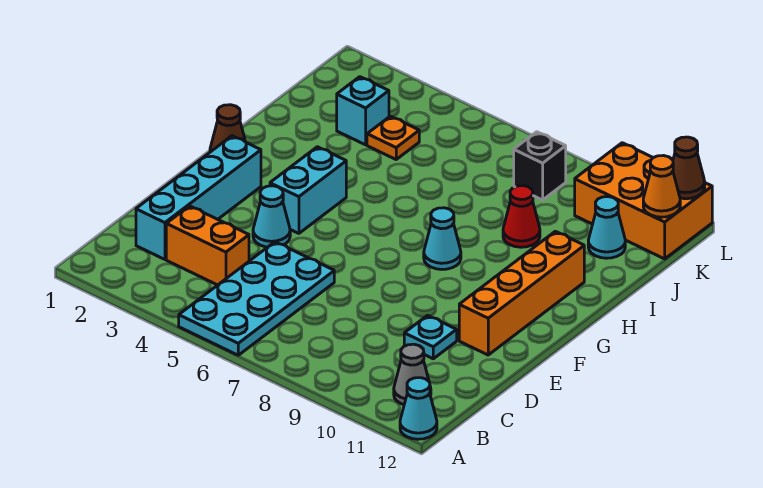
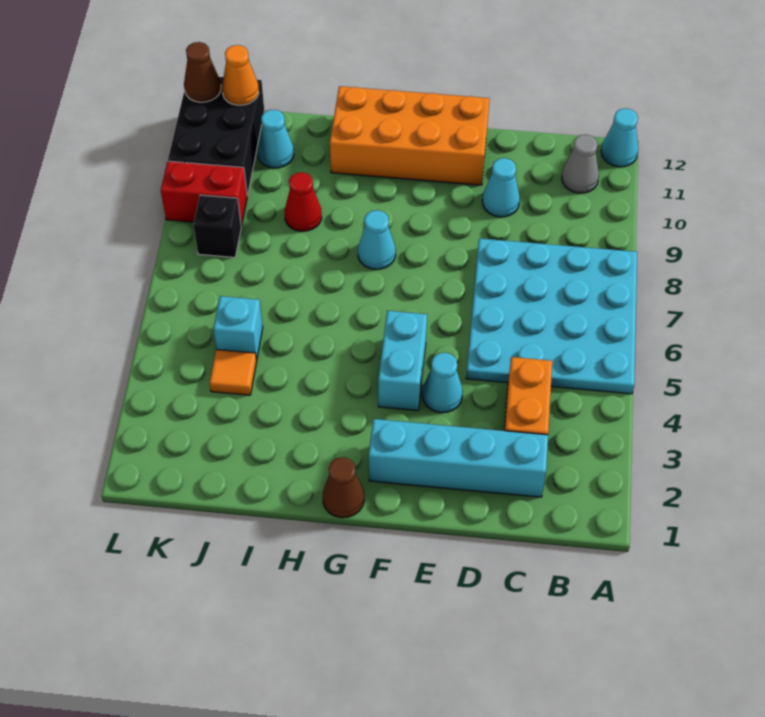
cyan plate A5:D6 level 1 -> cyan plate A5:D8 level 1
cyan plate D10 level 1 -> cyan cone D10 level 1
orange brick E11:H11 level 1 -> orange brick E11:H12 level 1
cyan brick F4:G4 level 1 -> cyan brick F4:F5 level 1
cyan brick J3 level 1 -> cyan brick J5 level 1
orange plate J4 level 1 -> orange tile J4 level 1
none -> red brick K9:L9 level 1
orange brick K10:L12 level 1 -> black brick K10:L12 level 1

